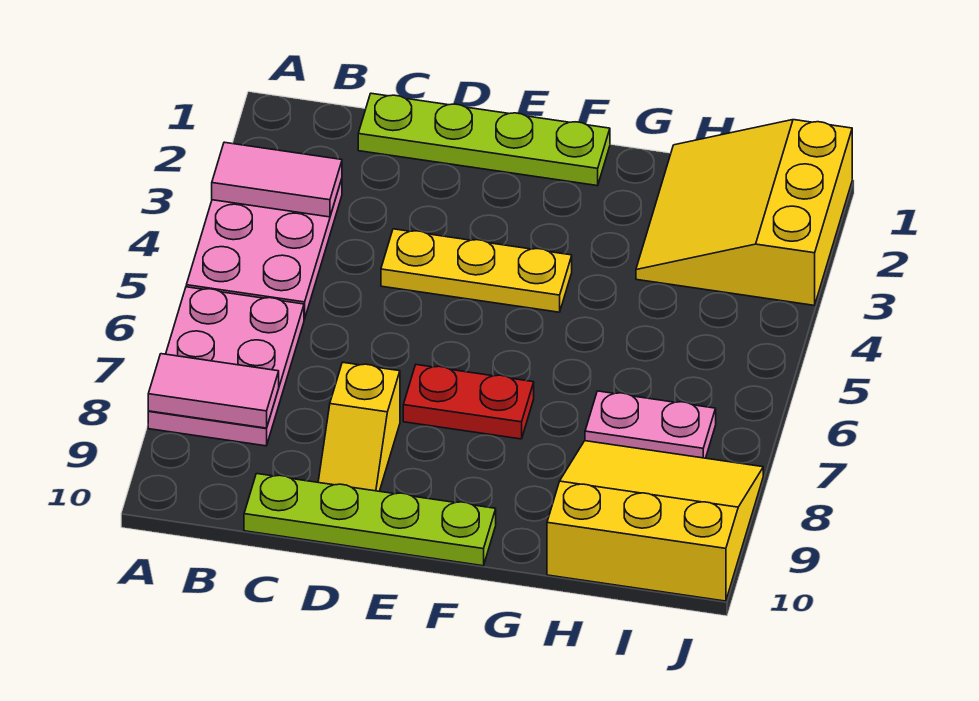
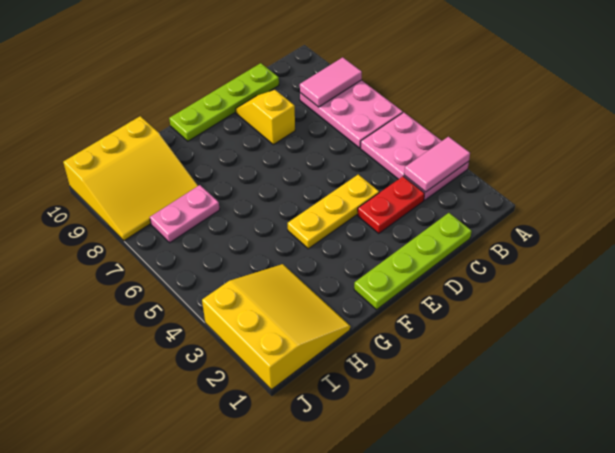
red plate E7:F7 level 1 -> red plate C3:D3 level 1

